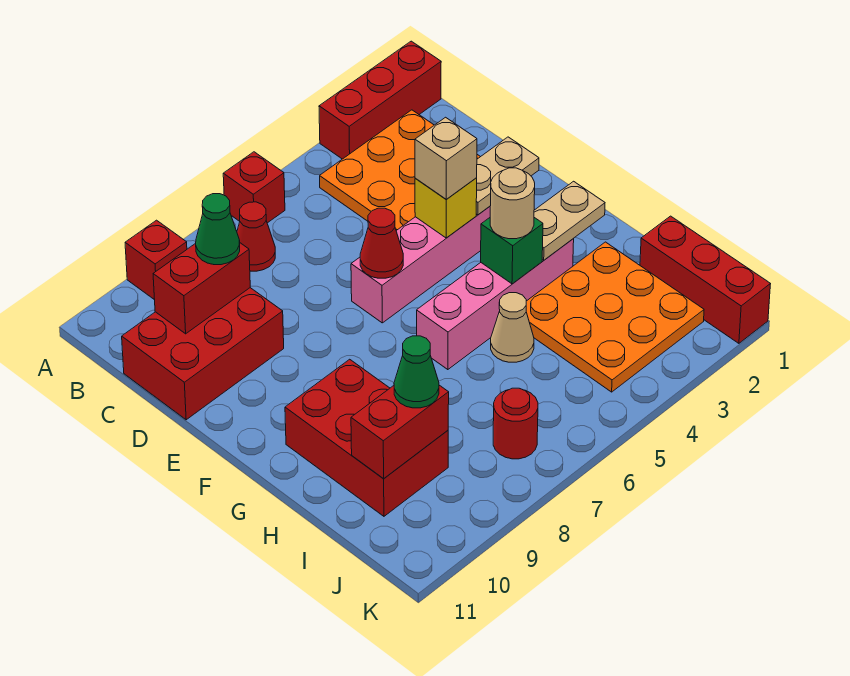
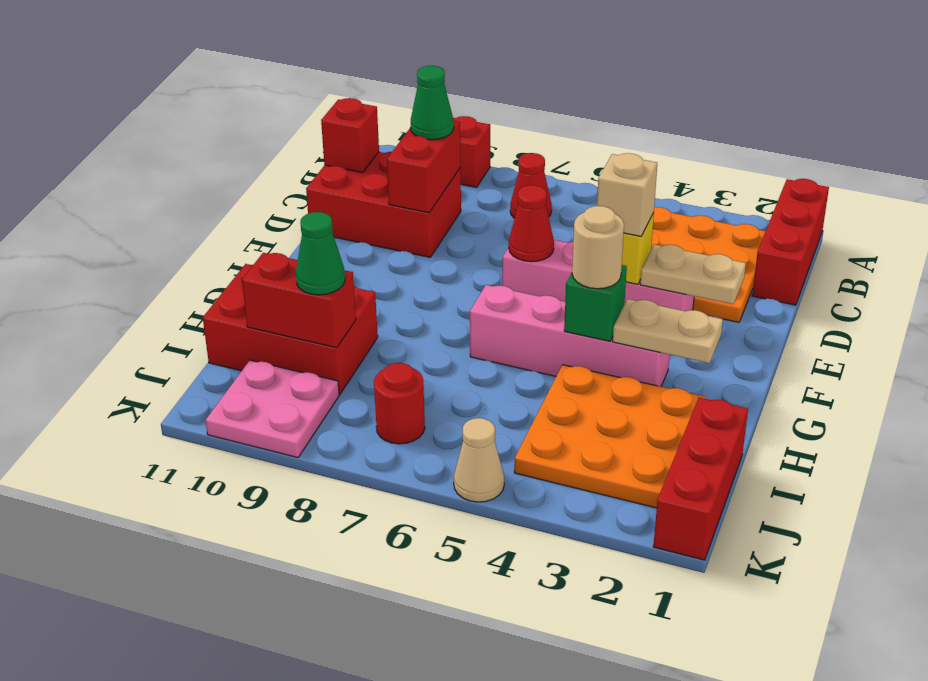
red brick A1:A3 level 1 -> red brick A1:C1 level 1
red brick A6 level 1 -> red brick C11 level 2
red brick C9:C10 level 2 -> red brick C9:D9 level 2
red brick G9:I10 level 1 -> red brick H9:I11 level 1
tan cone H5 level 1 -> tan cone K5 level 1
none -> pink plate J9:K10 level 1

